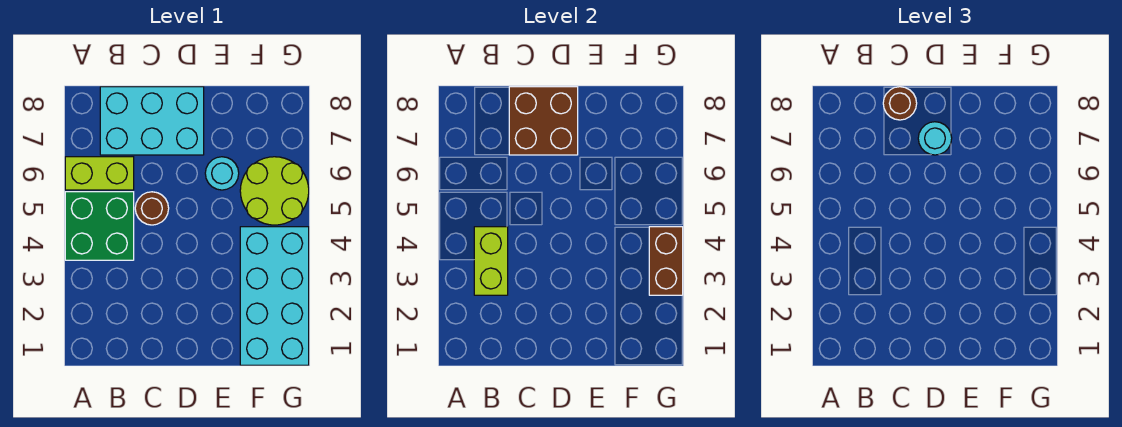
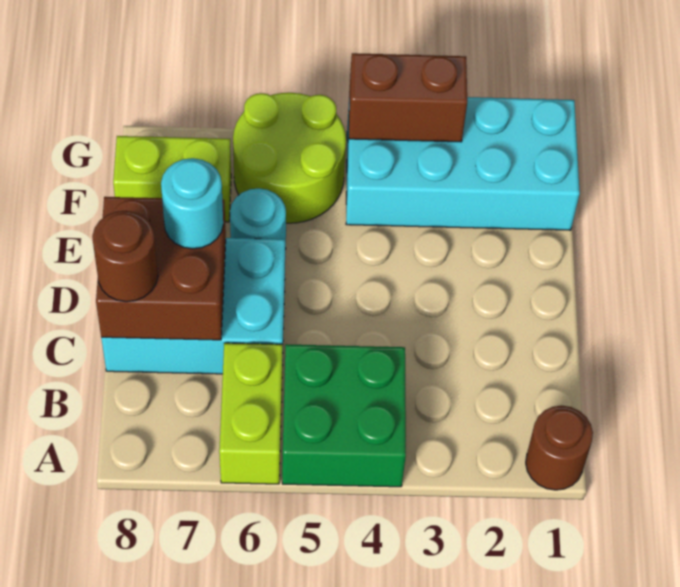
lime brick B3:B4 level 2 -> lime brick F7:F8 level 1
cyan brick B7:D8 level 1 -> cyan brick C6:D8 level 1
brown round brick C5 level 1 -> brown round brick A1 level 1

